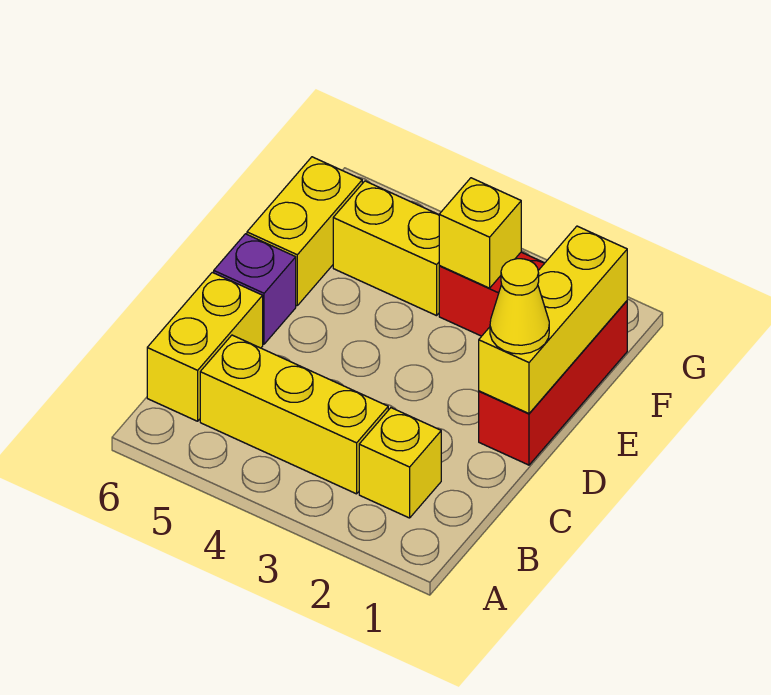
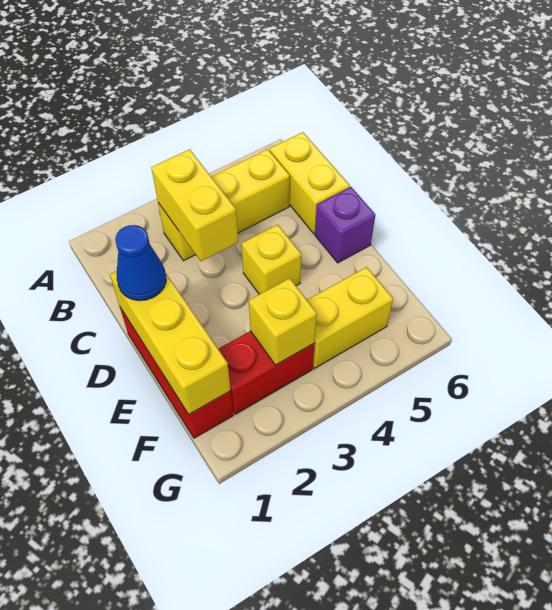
yellow brick B2 level 1 -> yellow brick D4 level 1
yellow cone D1 level 3 -> blue cone D1 level 3
yellow brick E6:F6 level 1 -> yellow brick B3:C3 level 2

